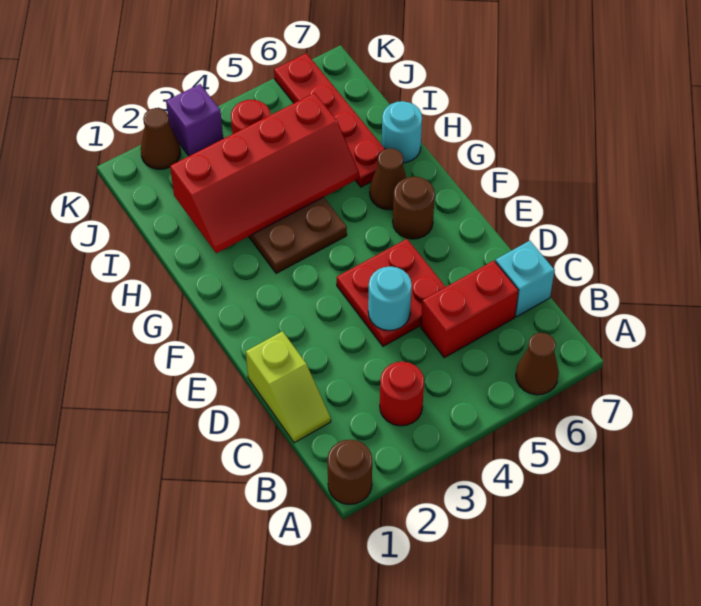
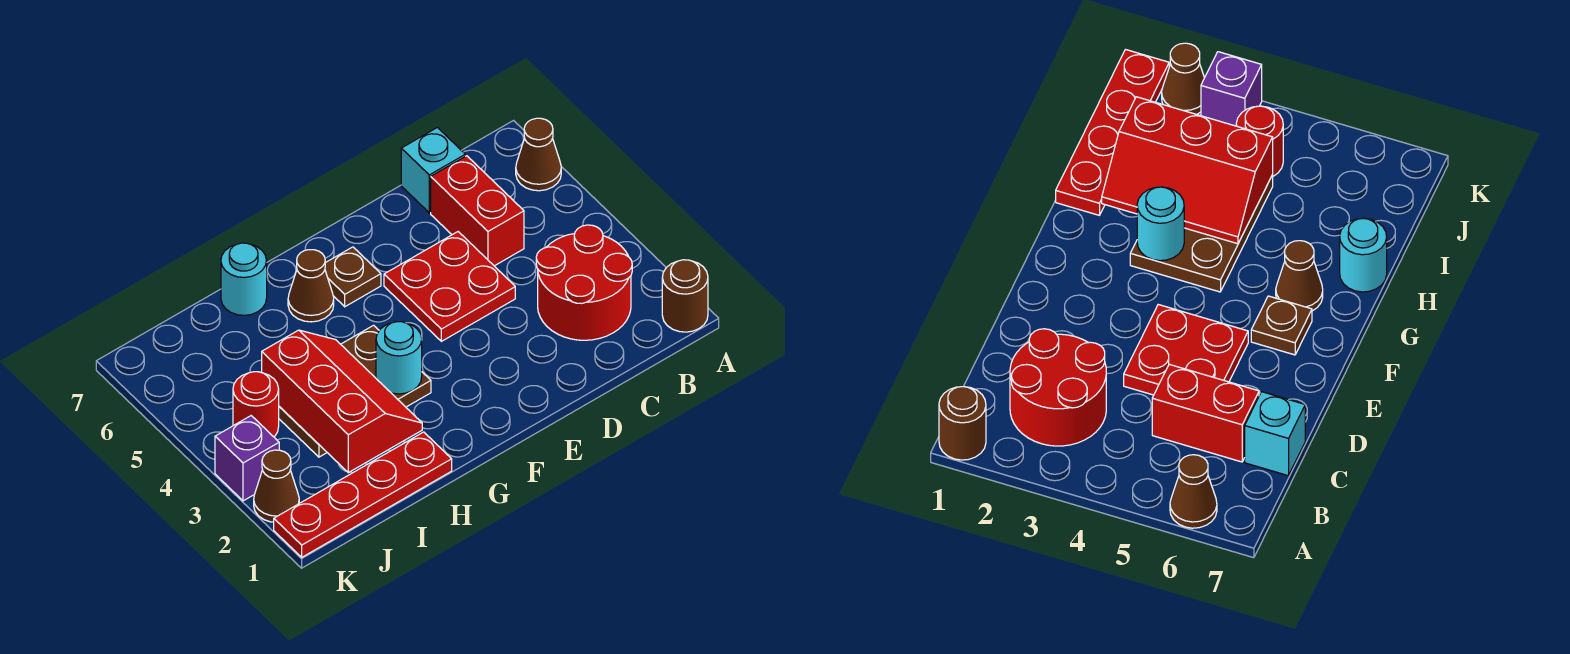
red round brick B3 level 1 -> red round brick B2:C3 level 1
lime slope C1:D1 level 1 top D -> none
cyan round brick D4 level 2 -> cyan round brick G3 level 2
brown round brick F6 level 1 -> brown plate F6 level 1
red slope H2:I5 level 2 top I -> red slope H2:I4 level 2 top I
red plate H6:K6 level 1 -> red plate H1:K1 level 1

